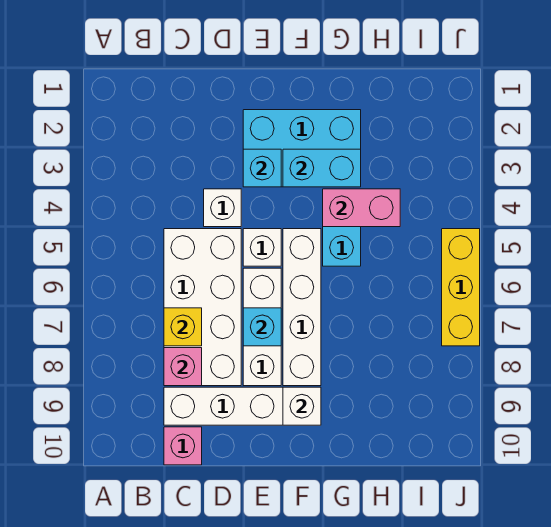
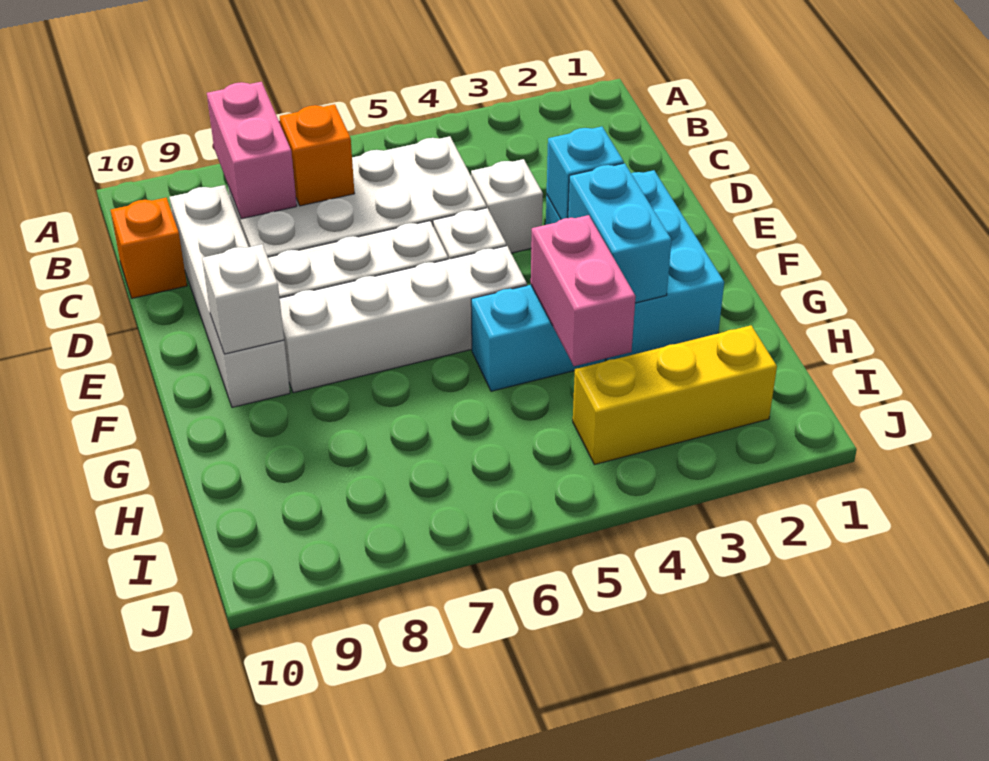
yellow brick C7 level 2 -> orange brick C7 level 2
pink brick C8 level 2 -> pink brick B8:C8 level 2
pink brick C10 level 1 -> orange brick C10 level 1
cyan brick E7 level 2 -> none
yellow brick J5:J7 level 1 -> yellow brick I2:I4 level 1

